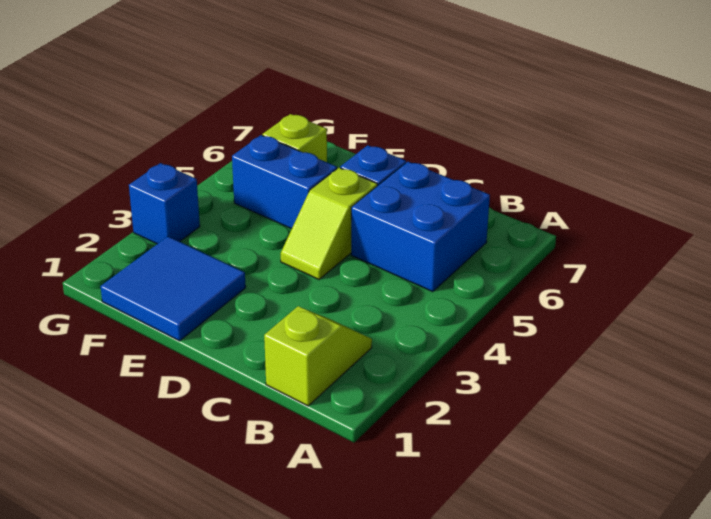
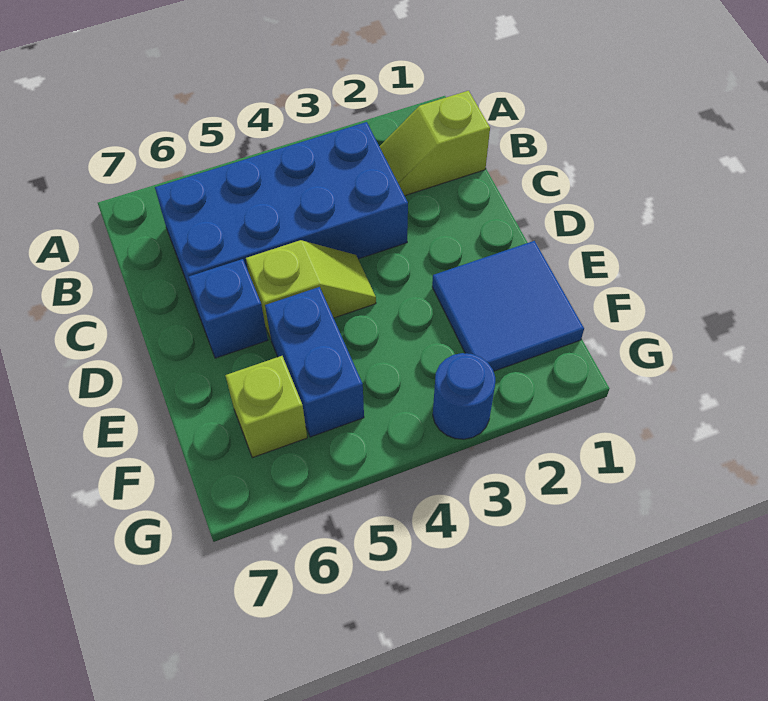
blue brick B5:C6 level 1 -> blue brick B3:C6 level 1
blue brick G3 level 1 -> blue round brick G3 level 1

